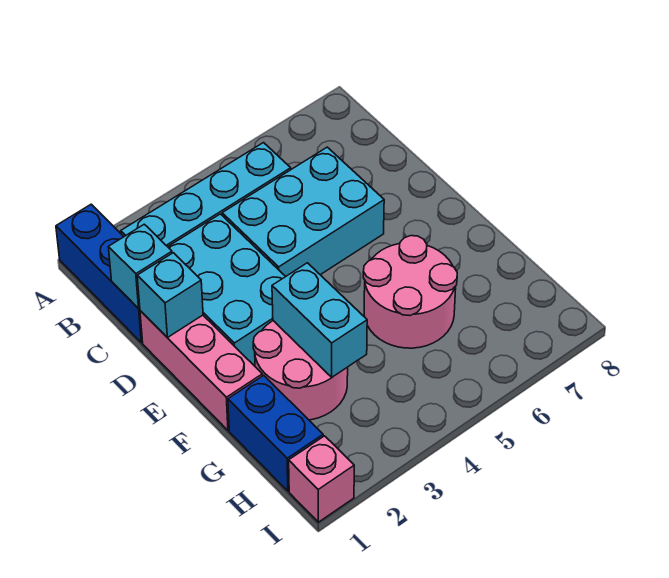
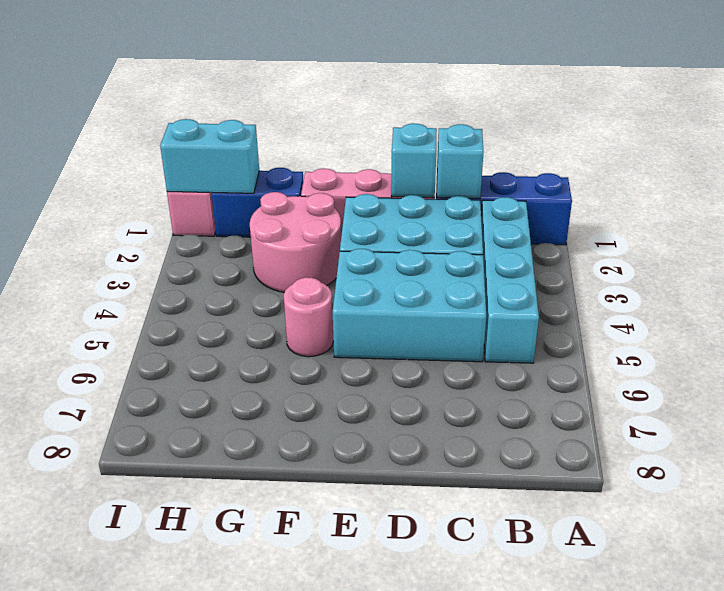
cyan brick C4:D6 level 1 -> cyan brick C4:E5 level 1
cyan brick F3:G3 level 2 -> cyan brick H1:I1 level 2
pink round brick F5:G6 level 1 -> pink round brick F5 level 1

